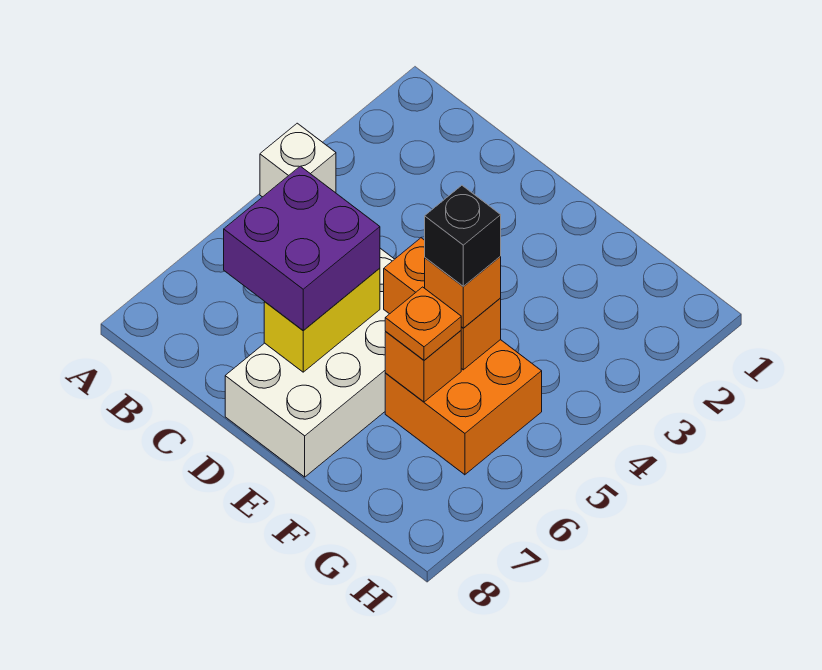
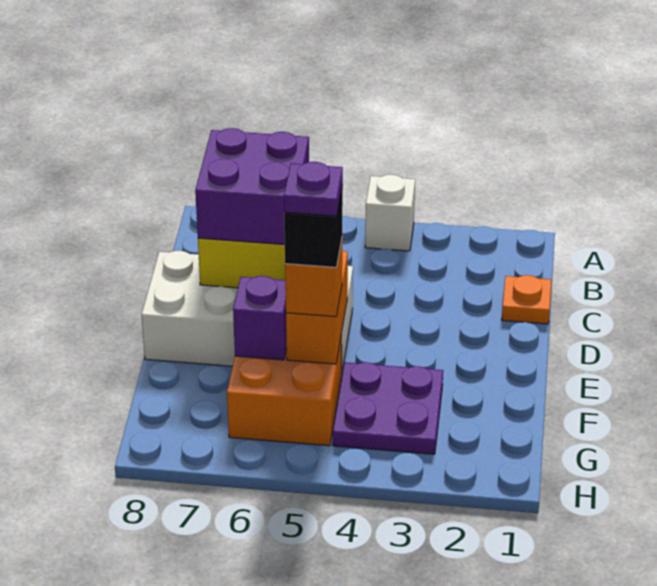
none -> purple plate F3:G4 level 1
none -> purple plate F5 level 5
orange brick F6 level 2 -> purple brick F6 level 2
orange plate F6 level 3 -> orange plate C1 level 1

